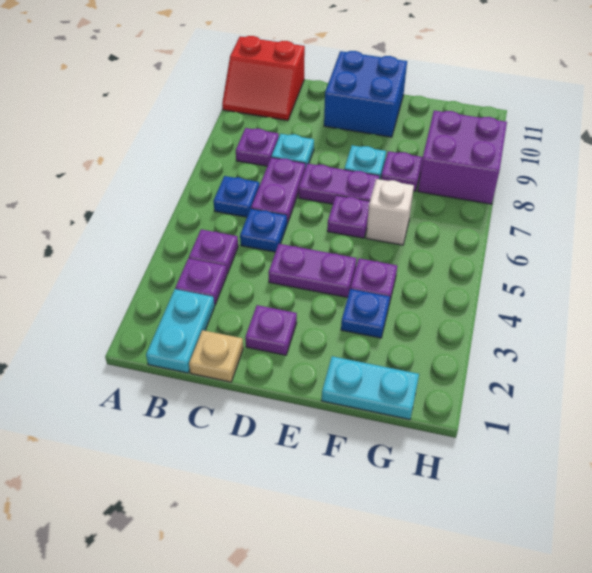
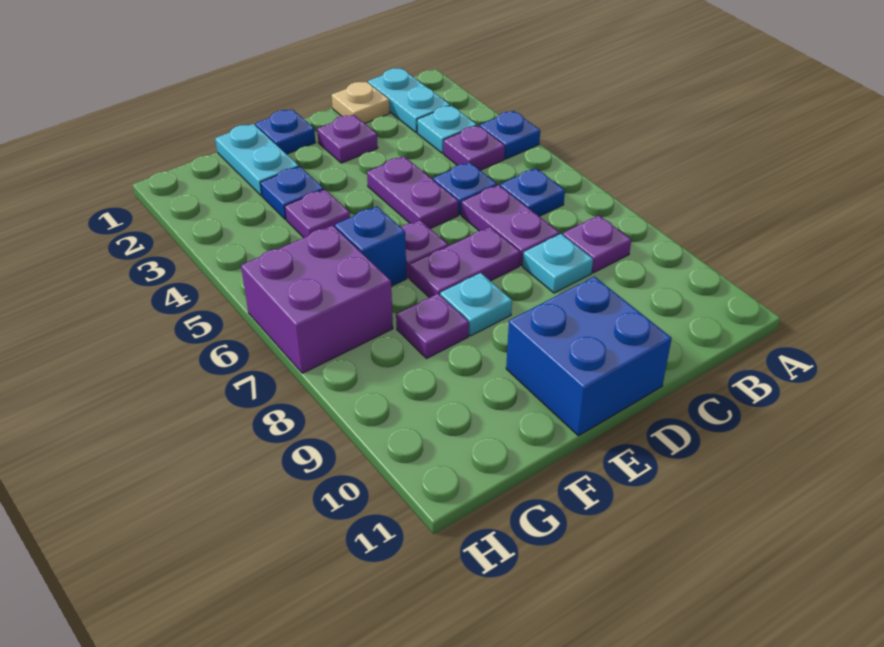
none -> blue plate A4 level 1
red slope A10:B11 level 1 top 11 -> none
purple plate B3 level 1 -> cyan plate B3 level 1
purple plate D4:E4 level 1 -> purple plate D4:D5 level 1
none -> blue plate E1 level 1
cyan plate F1:G1 level 1 -> cyan plate F1:F2 level 1
white brick F6 level 1 -> blue brick F6 level 1
purple brick G8:H9 level 1 -> purple brick G6:H7 level 1

